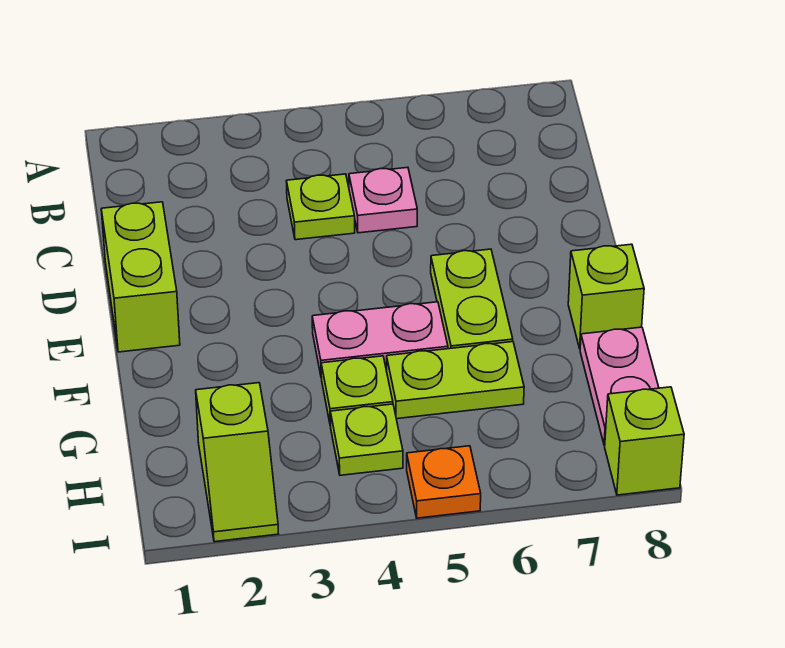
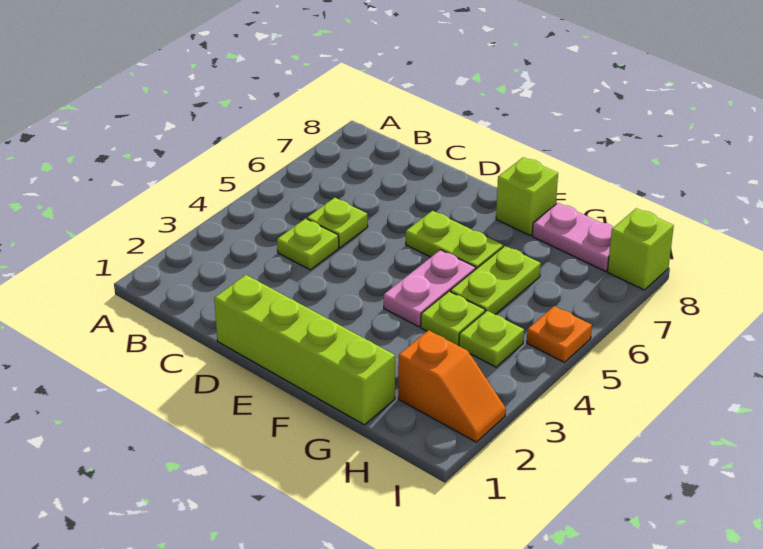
pink plate C5 level 1 -> lime plate C5 level 1
lime brick D1:E1 level 1 -> lime brick D1:G1 level 1
lime slope H2:I2 level 1 top H -> orange slope H2:I2 level 1 top H

